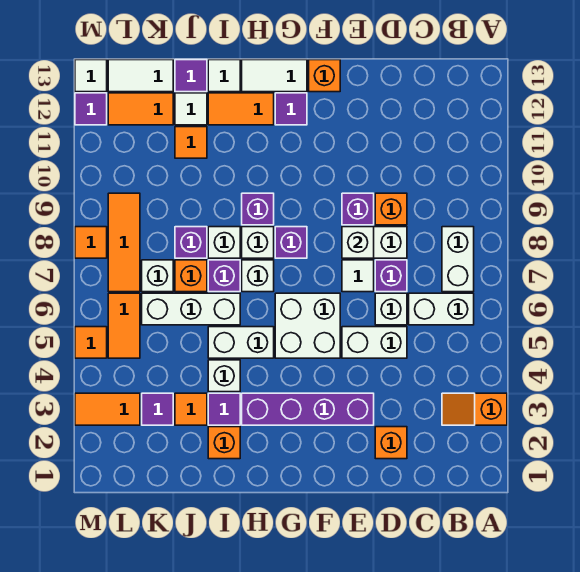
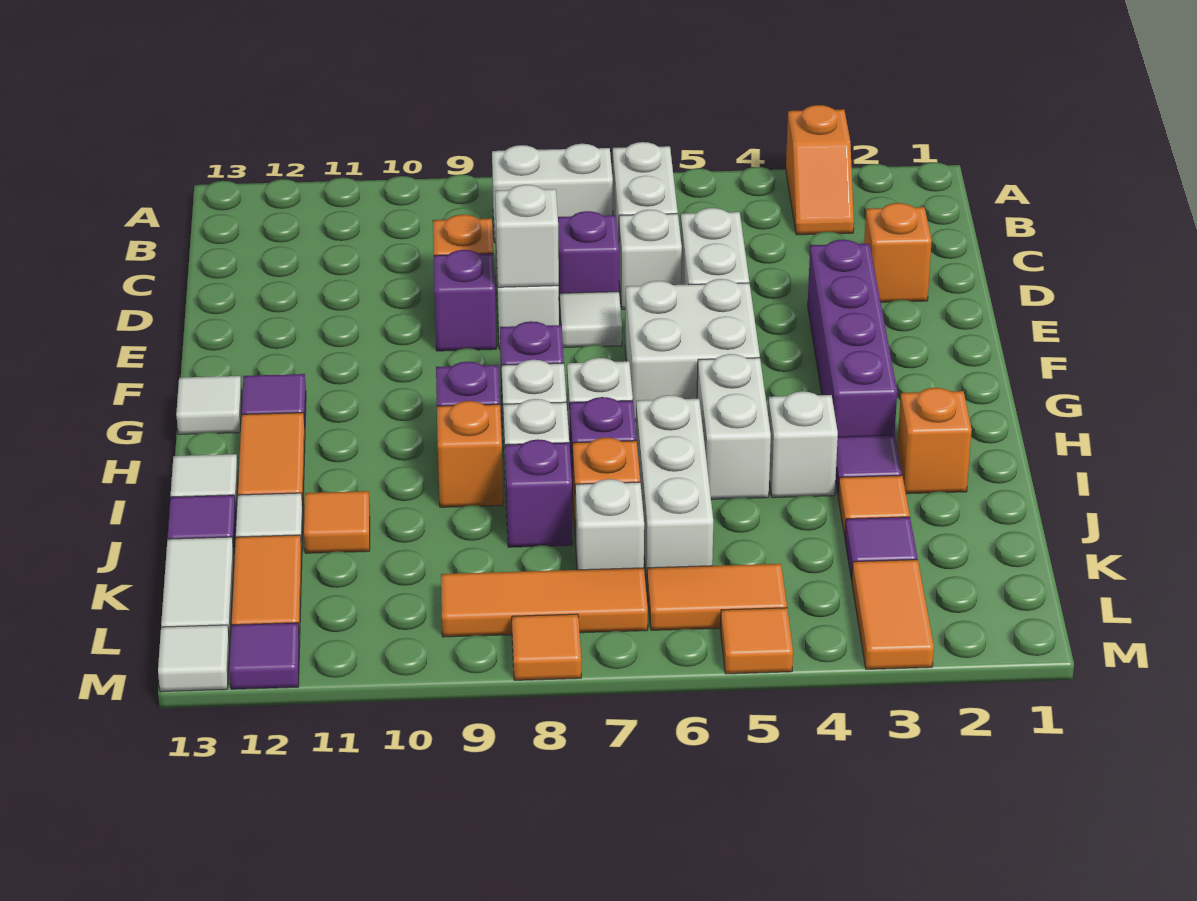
orange brick F13 level 1 -> orange brick I9 level 1
white tile G13:H13 level 1 -> white tile G13 level 1

